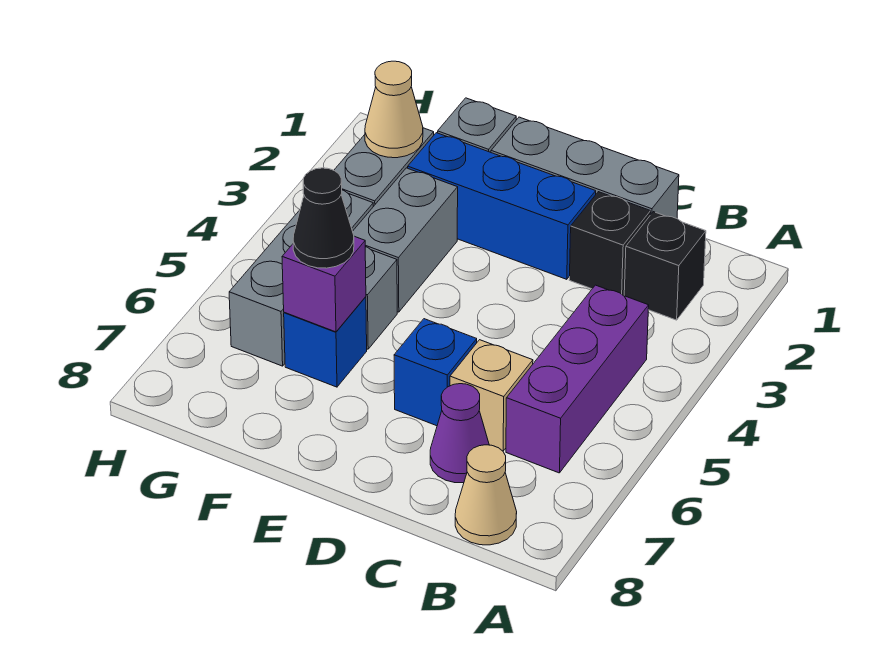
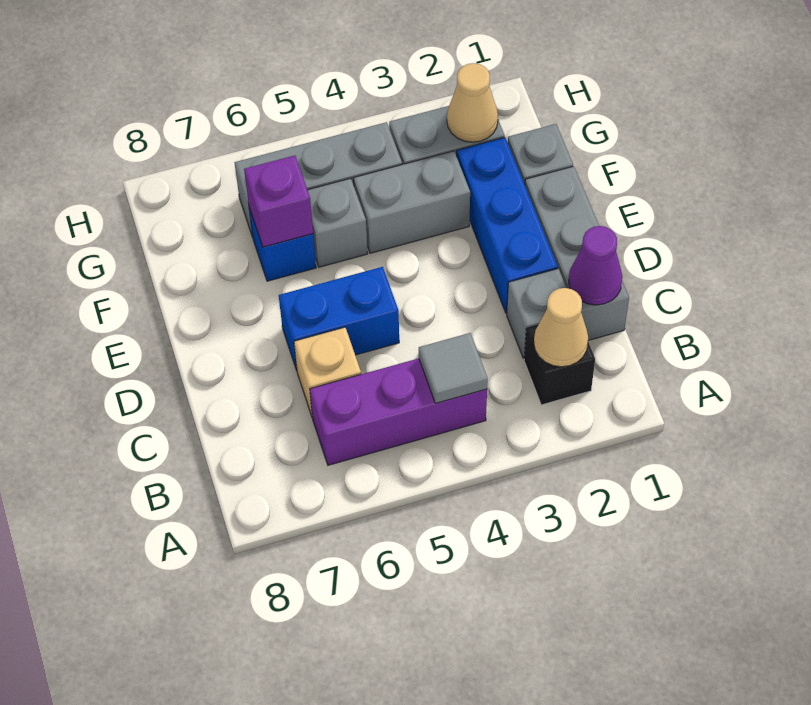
none -> grey tile B4 level 2
tan cone B8 level 1 -> tan cone B2 level 2
black brick C2 level 1 -> grey brick C2 level 1
purple cone C7 level 1 -> purple cone C1 level 2
blue brick D6 level 1 -> blue brick D5:D6 level 1
black cone F6 level 3 -> none

